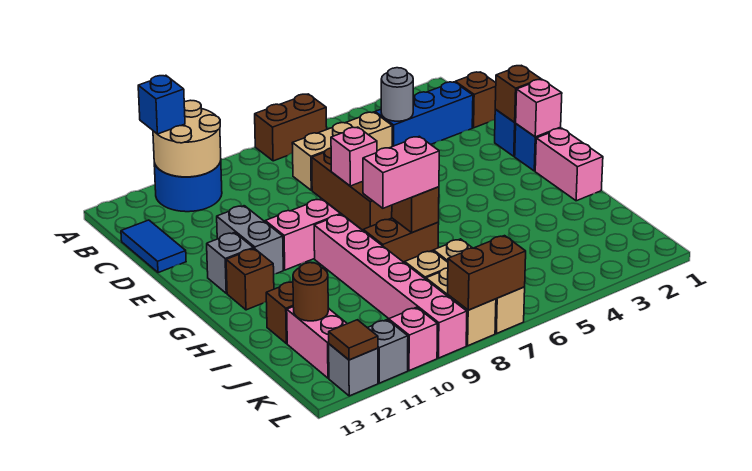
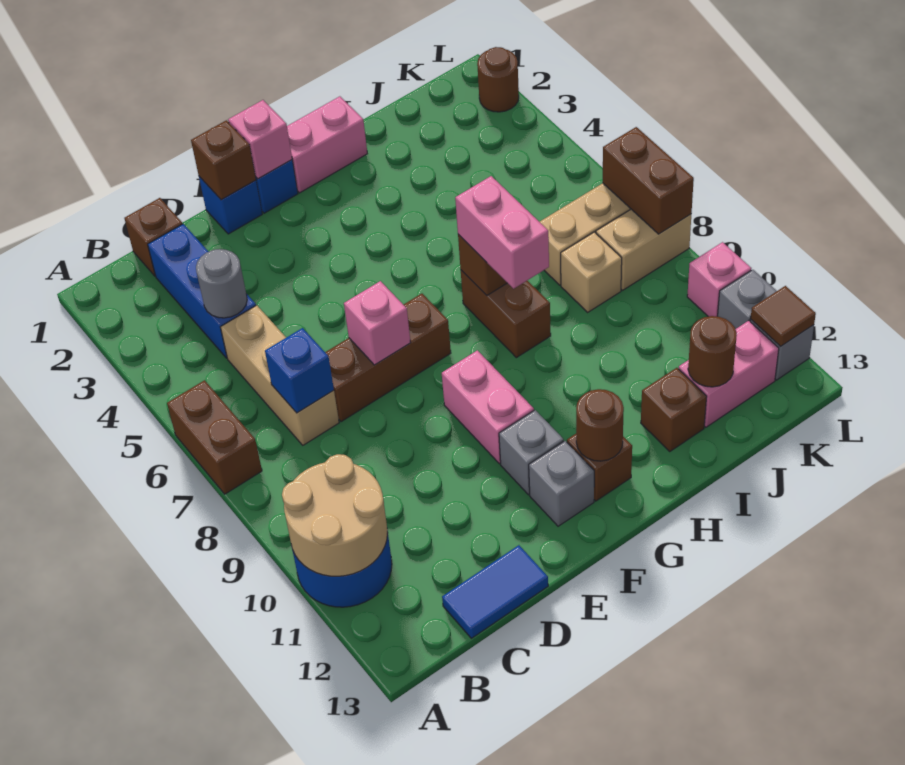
blue brick A11 level 3 -> blue brick C7 level 2
grey brick E11:F11 level 1 -> grey brick F11 level 1
pink brick G9:L9 level 1 -> none
none -> brown round brick G12 level 2
none -> brown round brick L2 level 1

